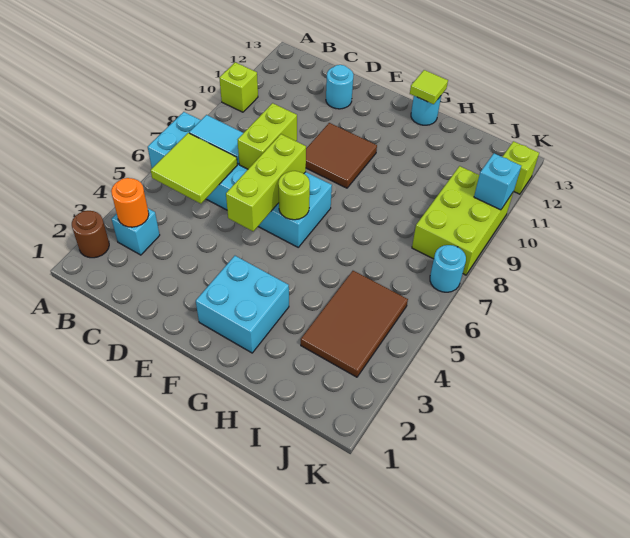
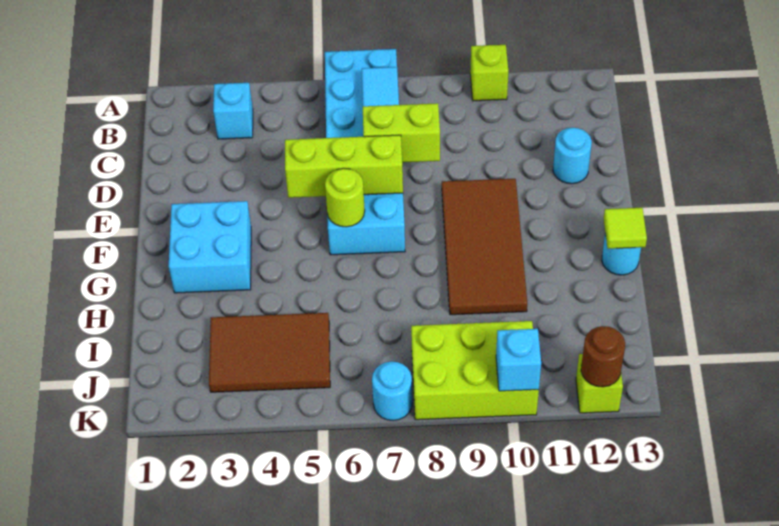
brown round brick A2 level 1 -> brown round brick K12 level 2
orange round brick B3 level 2 -> none
lime tile B5:C6 level 2 -> none
brown tile E9:F10 level 1 -> brown tile E9:H10 level 1

